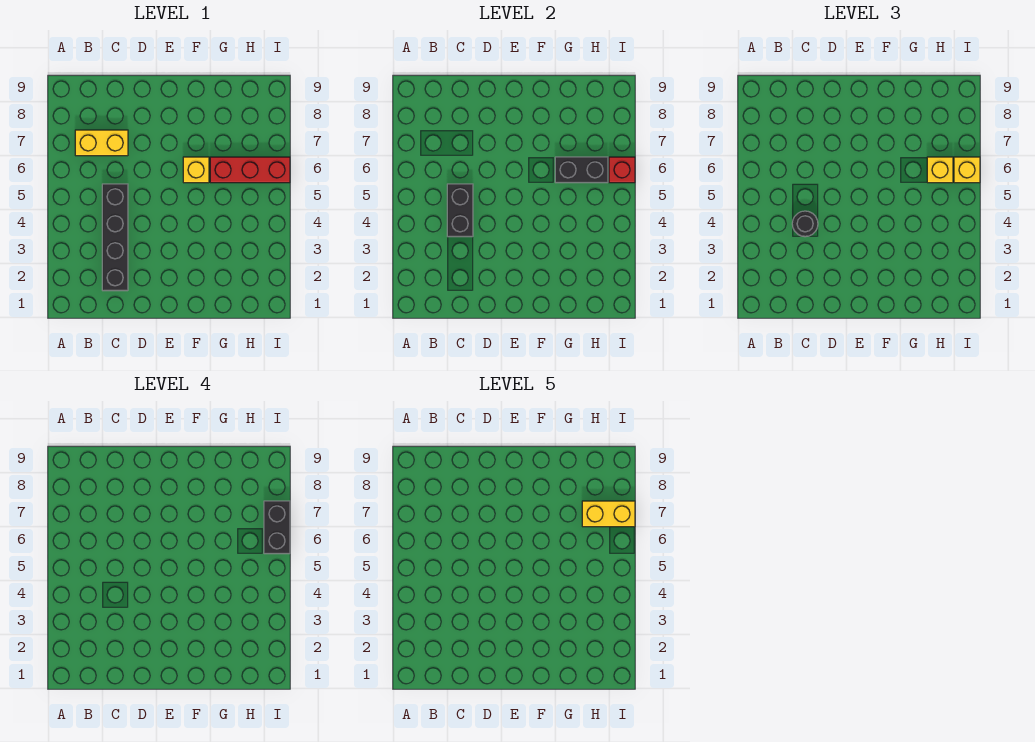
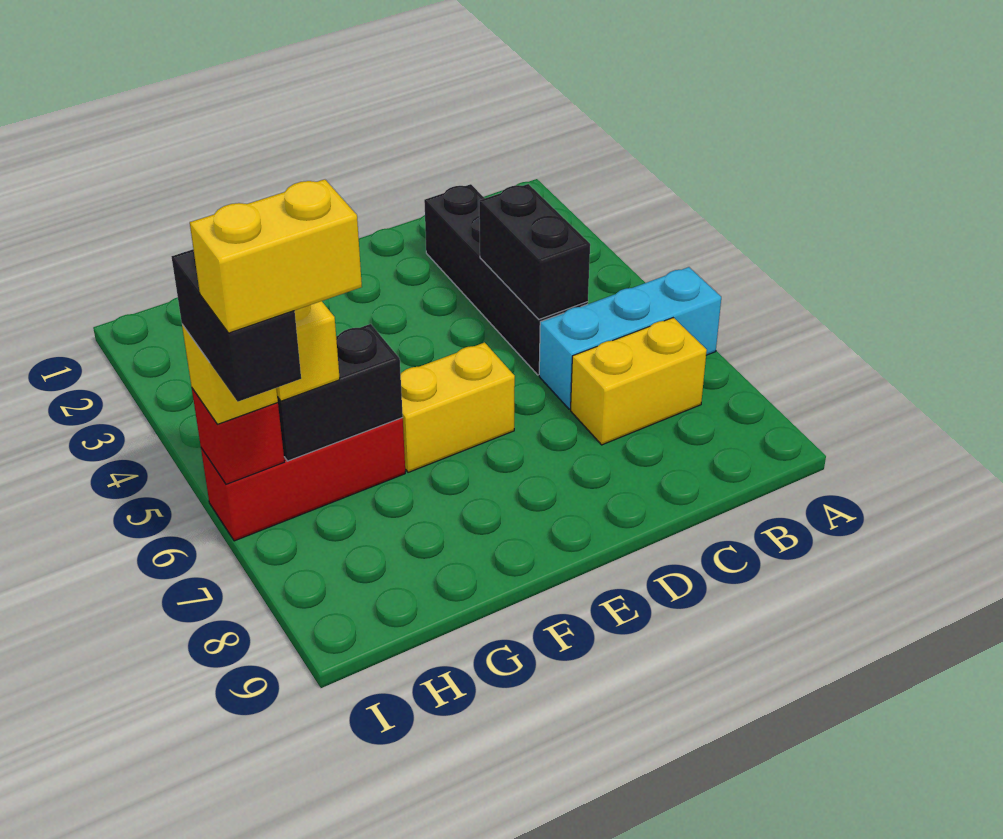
none -> cyan brick A6:C6 level 1
black round brick C4 level 3 -> none
yellow brick F6 level 1 -> yellow brick E6:F6 level 1

